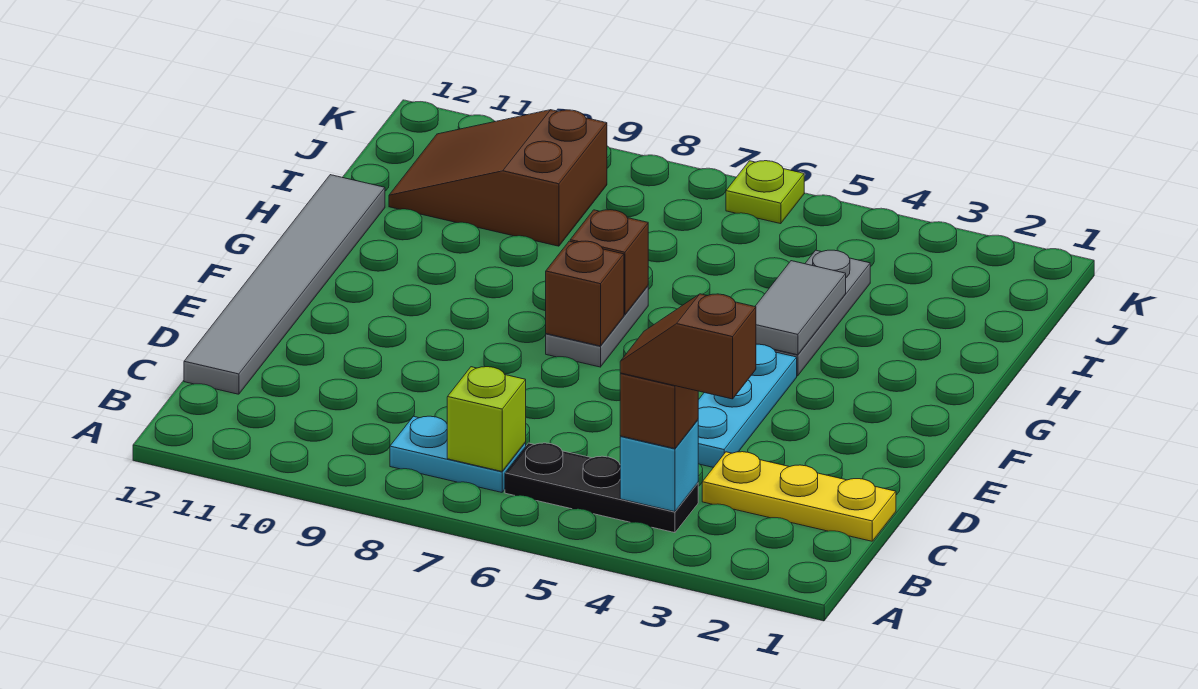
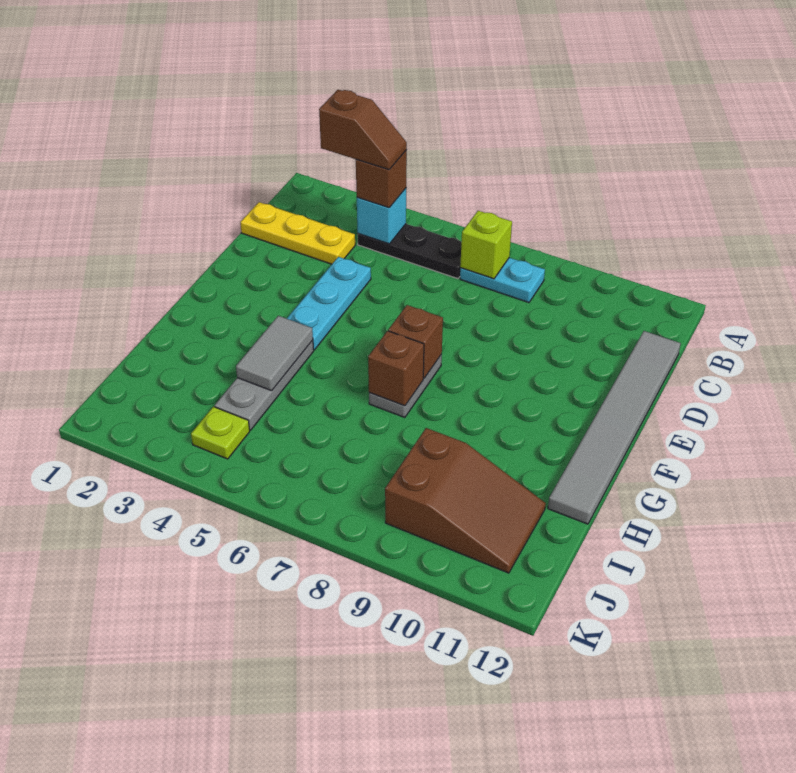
lime plate K6 level 1 -> lime plate J4 level 1

